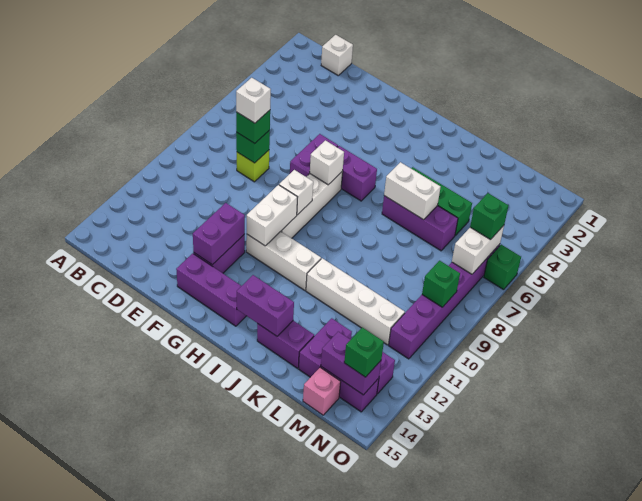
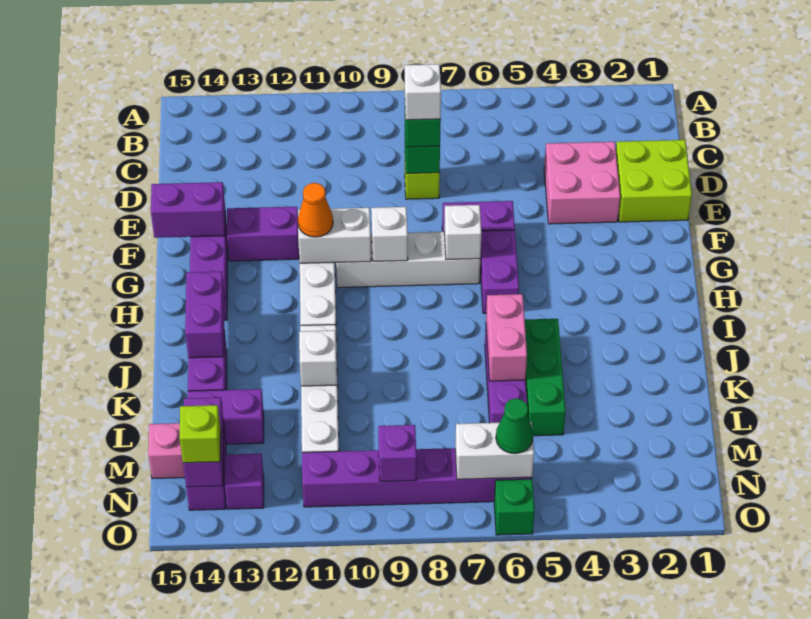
white brick C1 level 1 -> white brick K11 level 2
none -> lime brick D1:E2 level 1
none -> pink brick D3:E4 level 1
purple brick F12:F13 level 2 -> purple brick F14:F15 level 2
none -> orange cone G11 level 3
white brick J6:K6 level 2 -> pink brick J6:K6 level 2
green brick N6 level 3 -> green cone N6 level 3
green brick N9 level 2 -> purple brick N9 level 2
green brick N14 level 3 -> lime brick N14 level 3

